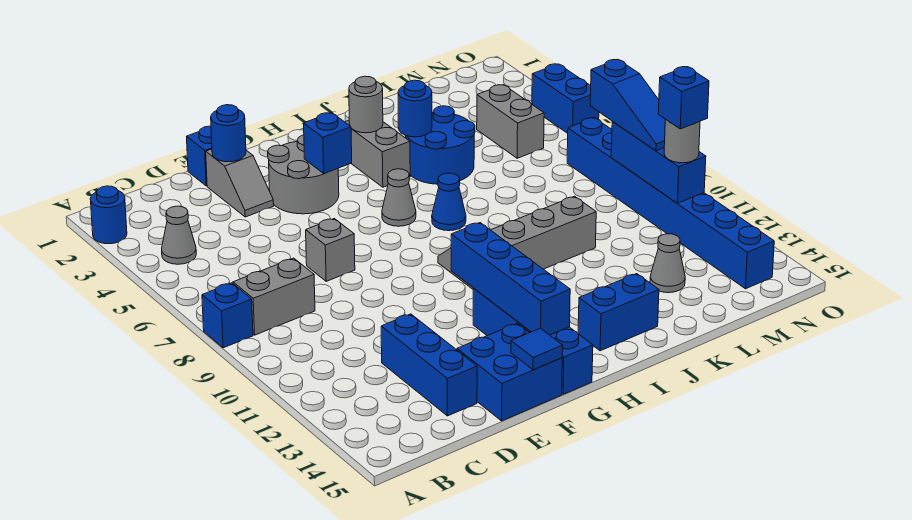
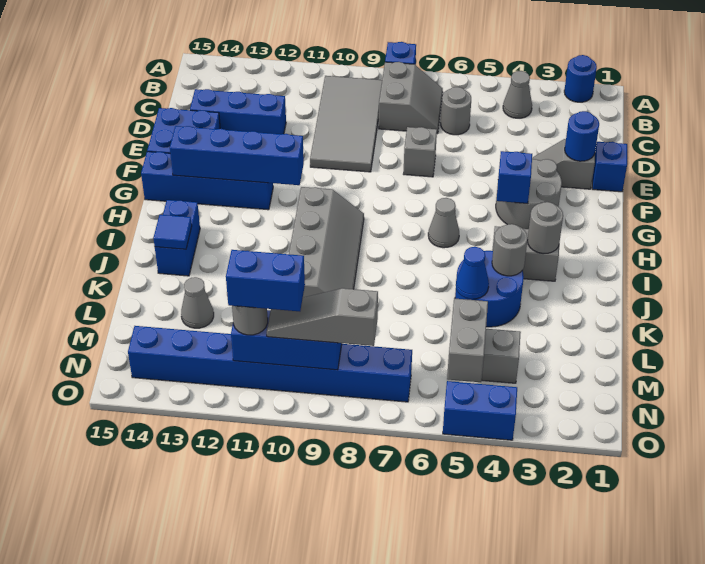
none -> grey tile B9:E10 level 1
none -> grey round brick C6 level 1
blue tile F15 level 2 -> blue tile J14 level 2
blue cone I7 level 1 -> blue cone K5 level 2
blue round brick J4 level 2 -> grey round brick J4 level 2
none -> grey brick M5:N5 level 2
blue slope N8:N10 level 3 top 8 -> grey slope N8:N10 level 3 top 8
blue brick N11 level 4 -> blue brick N10:N11 level 4

